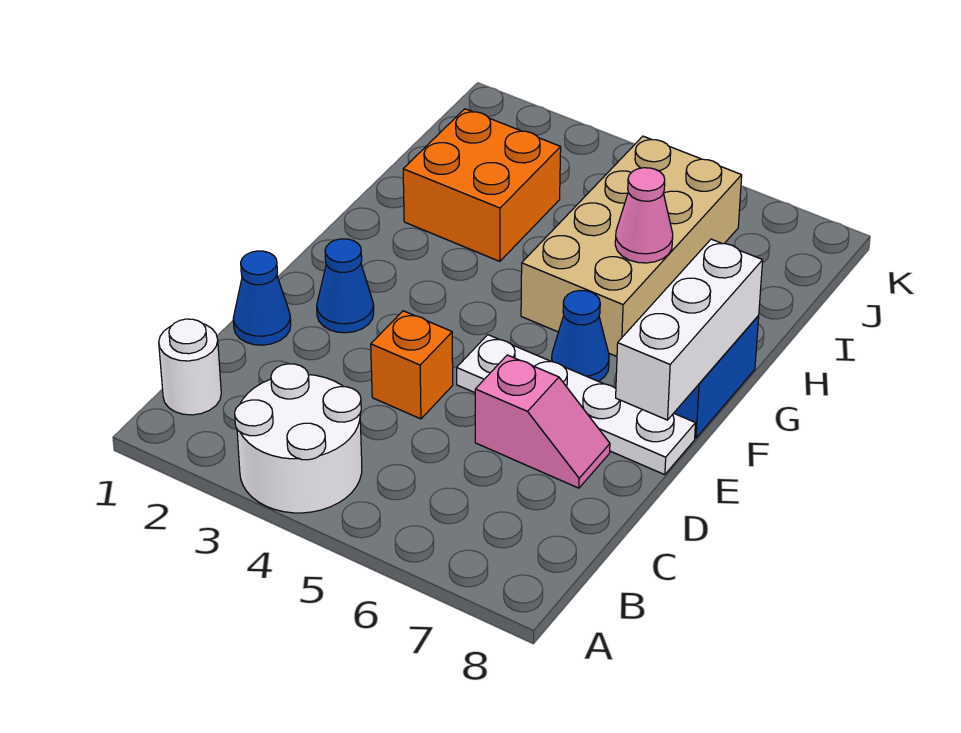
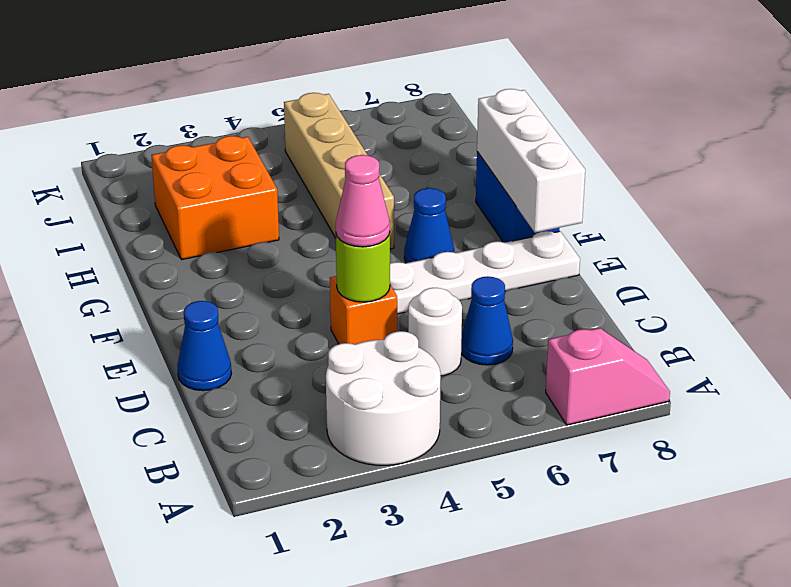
white round brick B1 level 1 -> white round brick C5 level 1
none -> lime round brick D4 level 2
pink slope D6:D7 level 1 top 6 -> pink slope A7:A8 level 1 top 7
blue cone E2 level 1 -> blue cone C6 level 1
tan brick G5:J6 level 1 -> tan brick G5:J5 level 1
pink cone H6 level 2 -> pink cone D4 level 3

